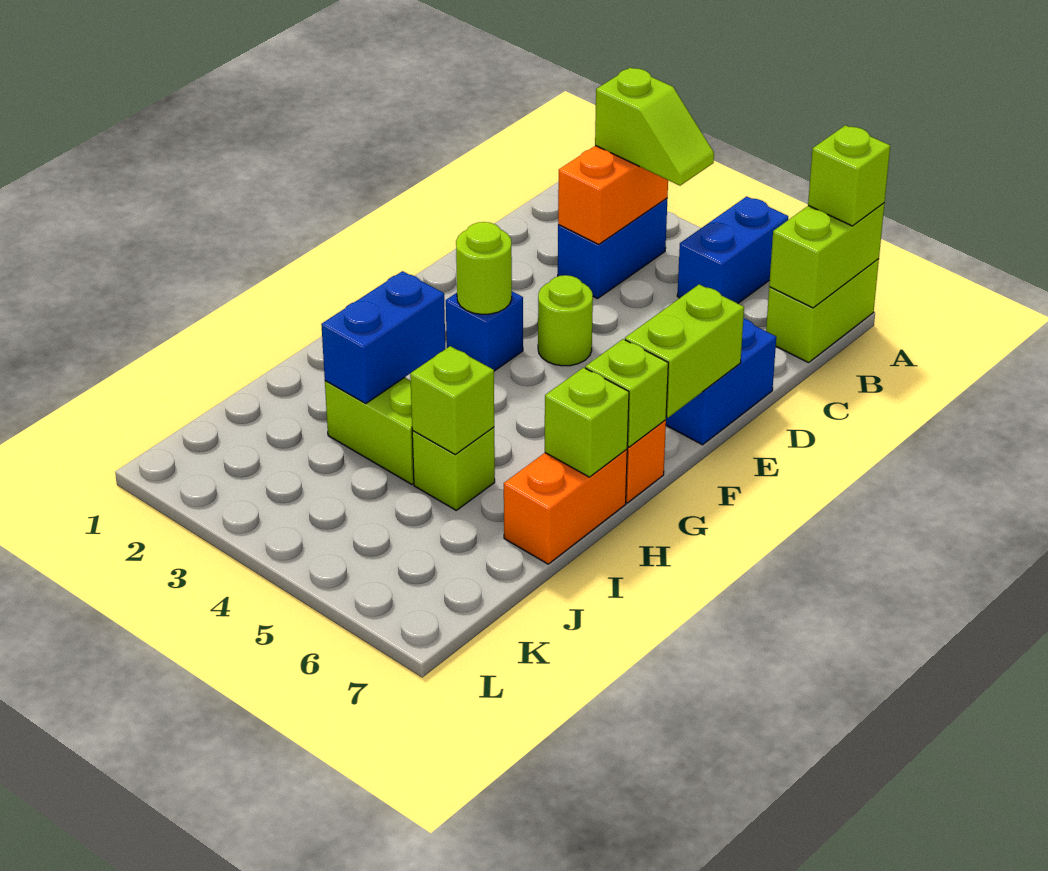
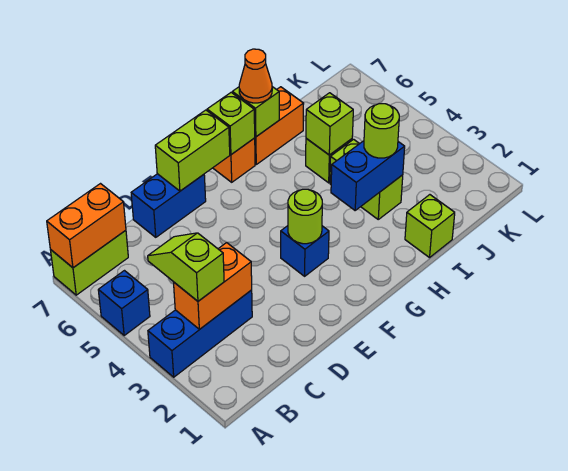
blue brick A5:B5 level 1 -> blue brick A5 level 1
lime brick A7:B7 level 2 -> orange brick A7:B7 level 2
lime brick A7 level 3 -> lime brick I1 level 1
blue brick B3:C3 level 1 -> blue brick A3:C3 level 1
lime round brick E4 level 1 -> lime round brick I3 level 3
none -> orange cone H7 level 3

